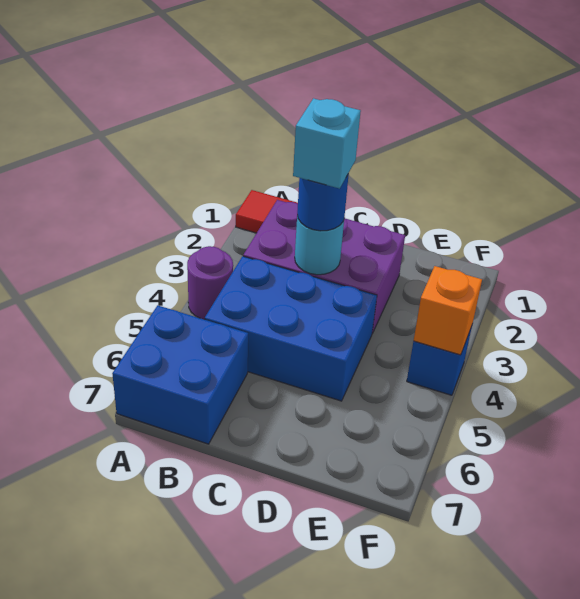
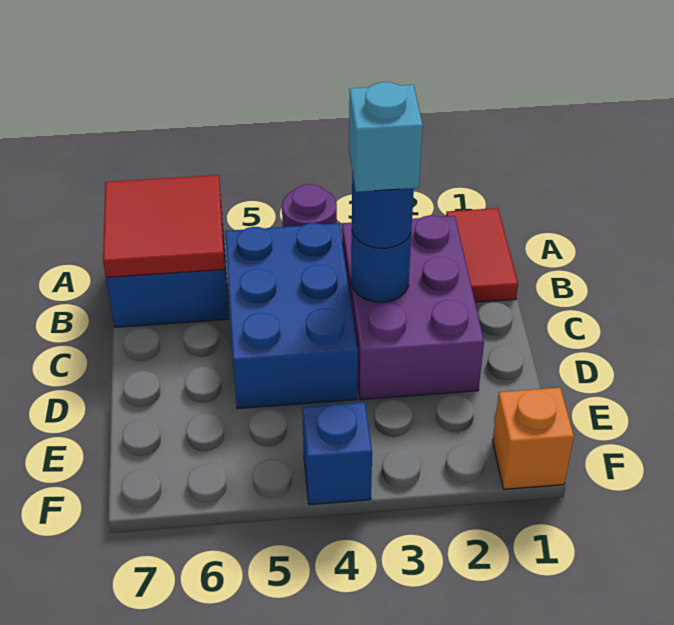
none -> red tile A6:B7 level 2
cyan round brick C3 level 2 -> blue round brick C3 level 2
orange brick F4 level 2 -> orange brick F1 level 1

